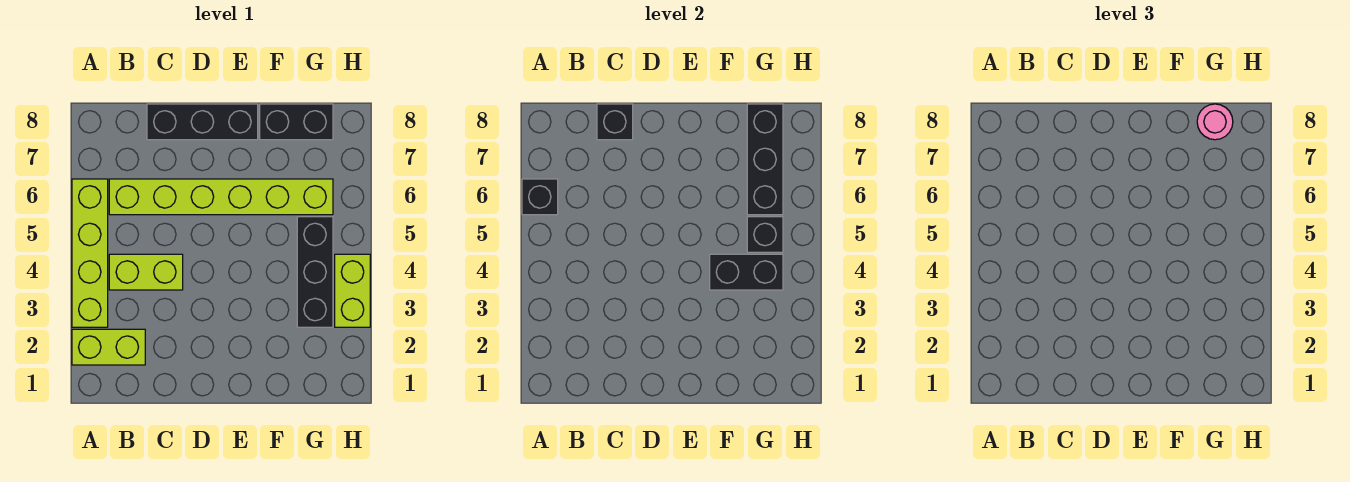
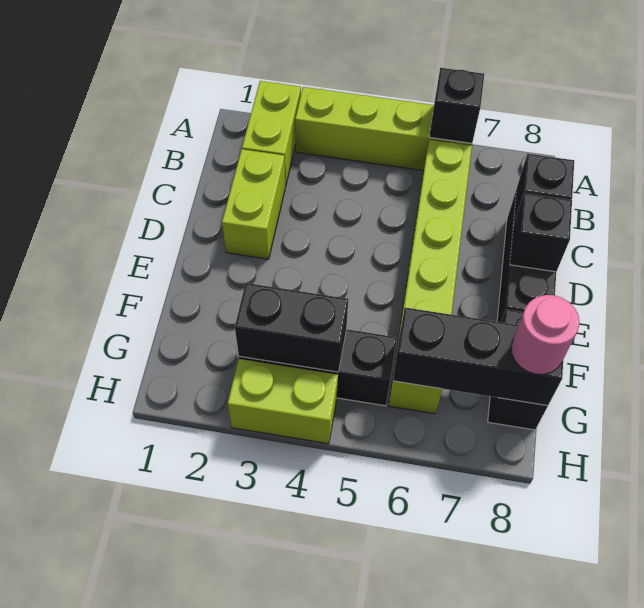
lime brick B4:C4 level 1 -> lime brick C2:D2 level 1
black brick F4:G4 level 2 -> black brick G3:G4 level 2
black brick G5 level 2 -> black brick D8 level 2

